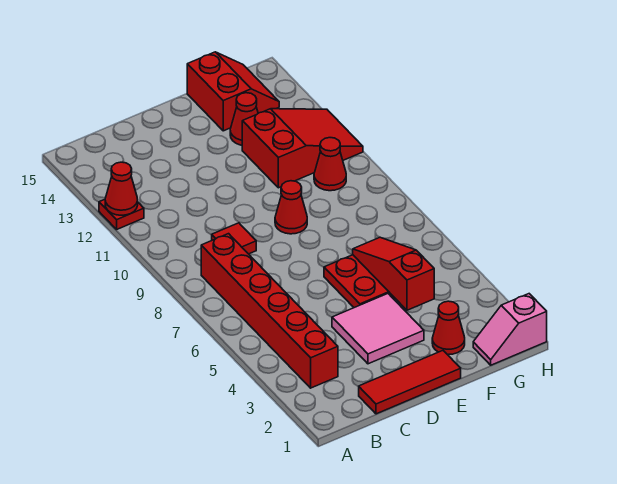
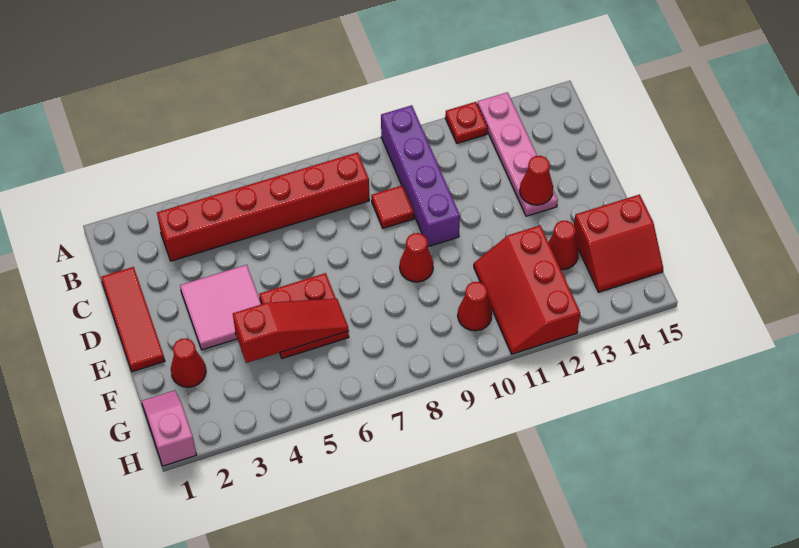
none -> purple brick A10:D10 level 1
red cone A12 level 2 -> red cone D13 level 2
none -> pink plate A13:D13 level 1
red slope F11:H12 level 1 top F -> red slope F11:H12 level 1 top 12

